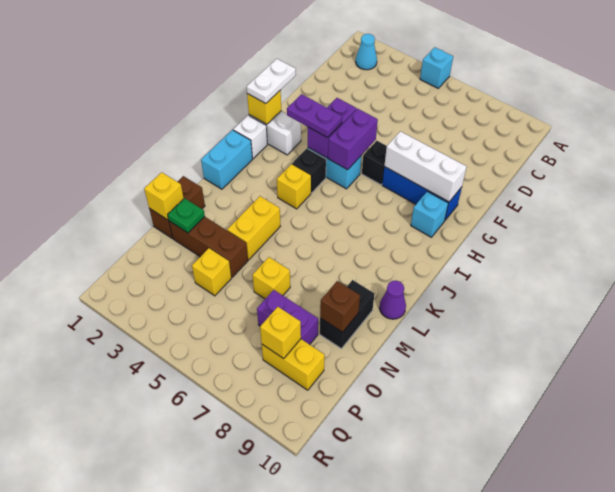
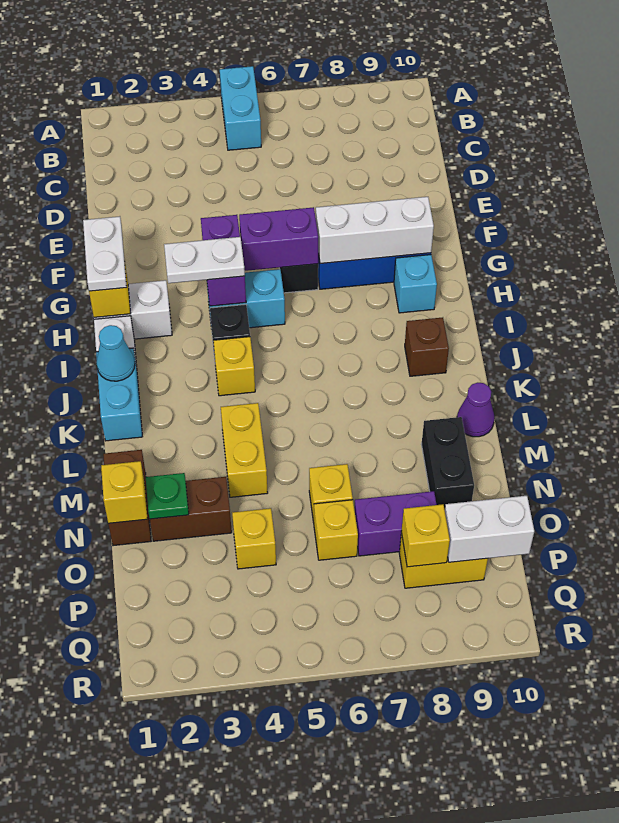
cyan brick A5 level 1 -> cyan brick A5:B5 level 1
cyan cone B2 level 1 -> cyan cone J1 level 2
purple brick G5:H5 level 2 -> purple brick G5:G6 level 2
purple plate H3:H4 level 3 -> white plate H3:H4 level 3
brown brick N2:N4 level 1 -> brown brick N2:N3 level 1
brown brick N9 level 2 -> brown brick J9 level 1
none -> yellow brick O6 level 1
none -> white brick P9:P10 level 2

